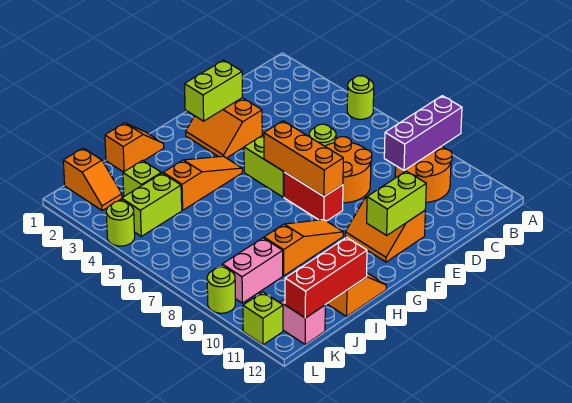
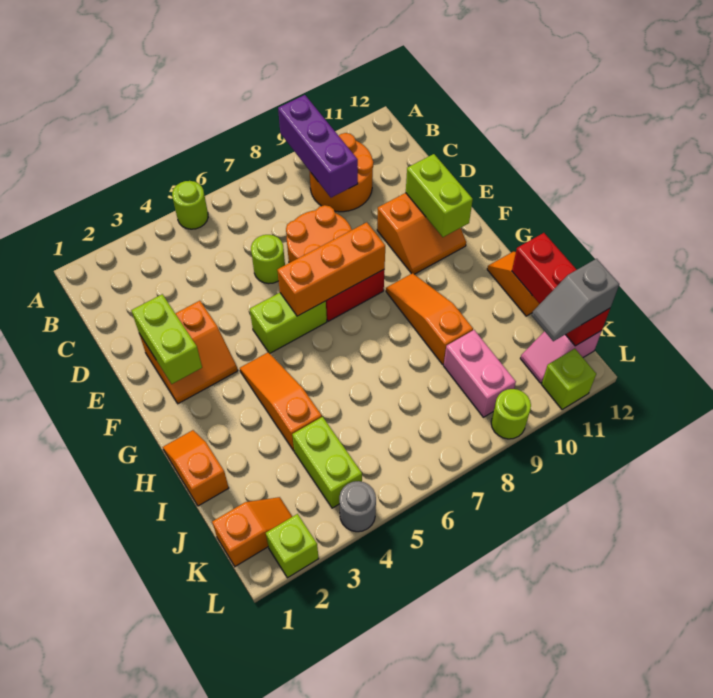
lime brick J3 level 1 -> lime brick L2 level 1
none -> grey slope K11:K12 level 3 top 12
lime round brick L4 level 1 -> grey round brick L4 level 1

